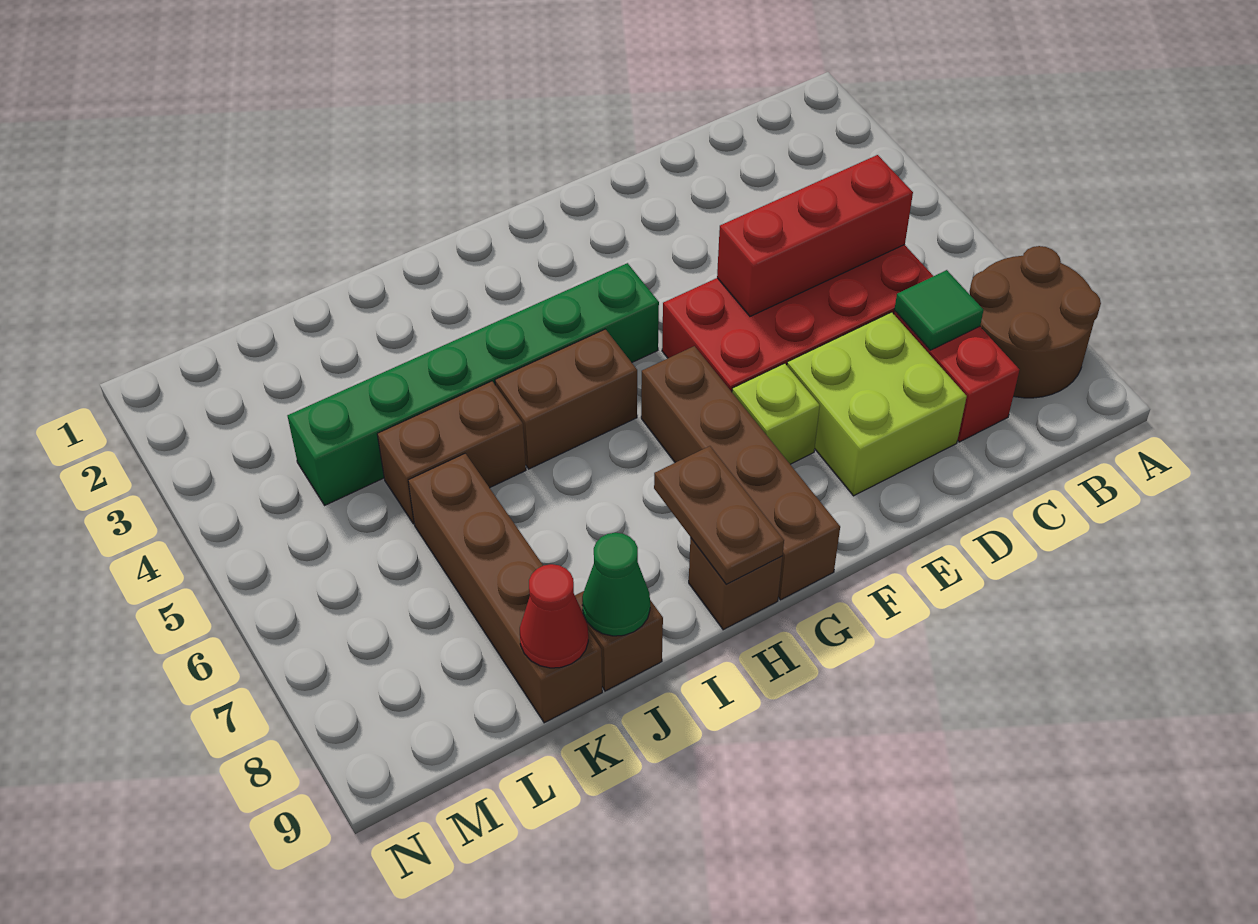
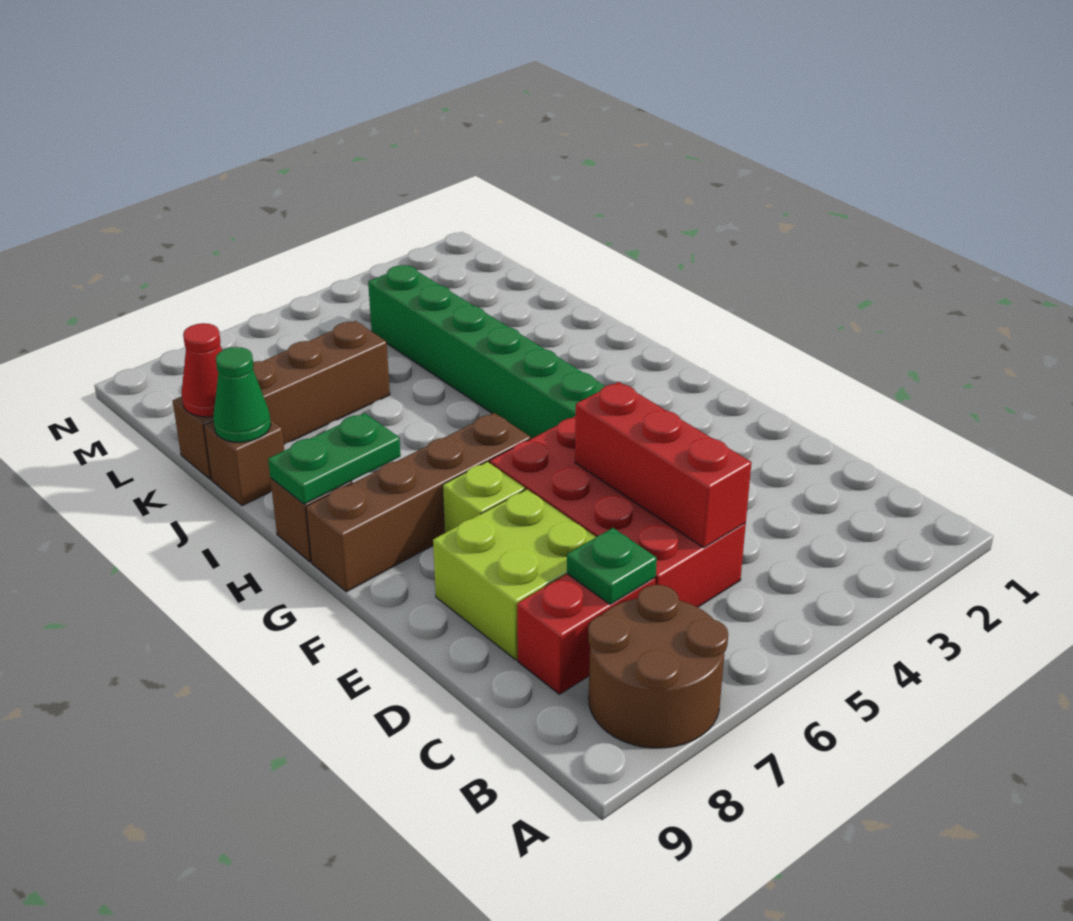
green tile C7 level 2 -> green plate C7 level 2
brown brick H5:I5 level 1 -> none
brown plate H8:H9 level 2 -> green plate H8:H9 level 2
brown brick J5:K5 level 1 -> none

